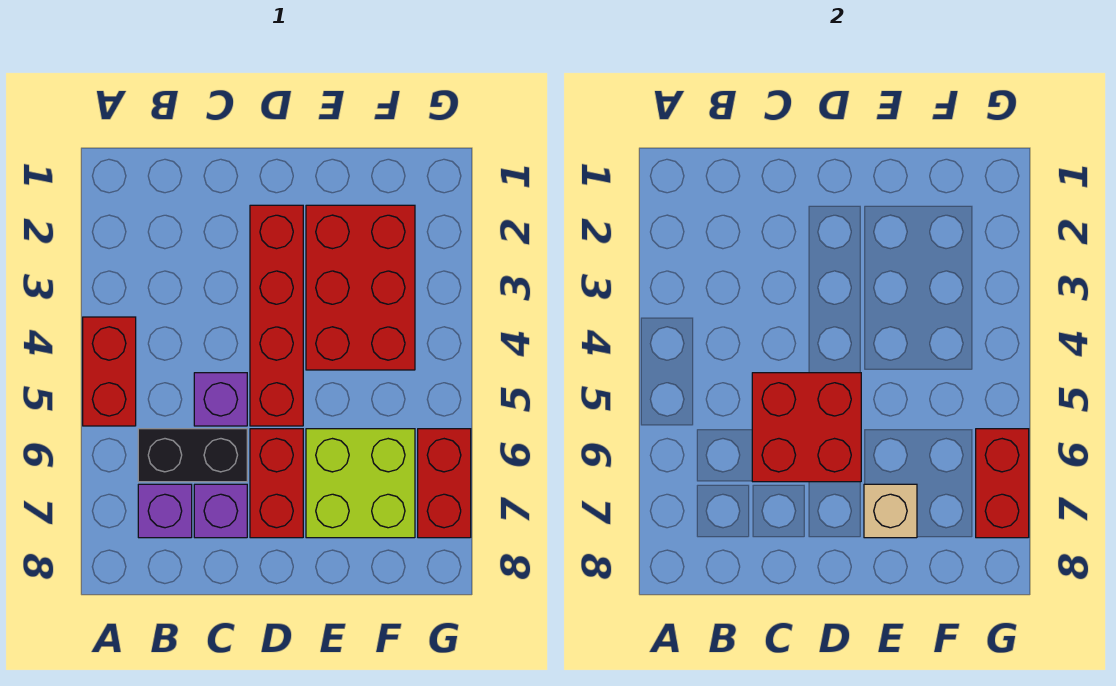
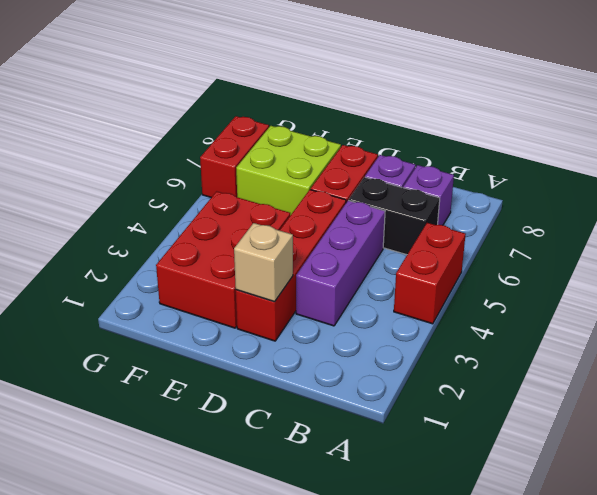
purple brick C5 level 1 -> purple brick C3:C5 level 1
red brick C5:D6 level 2 -> none
tan brick E7 level 2 -> tan brick D2 level 2
red brick G6:G7 level 2 -> none

